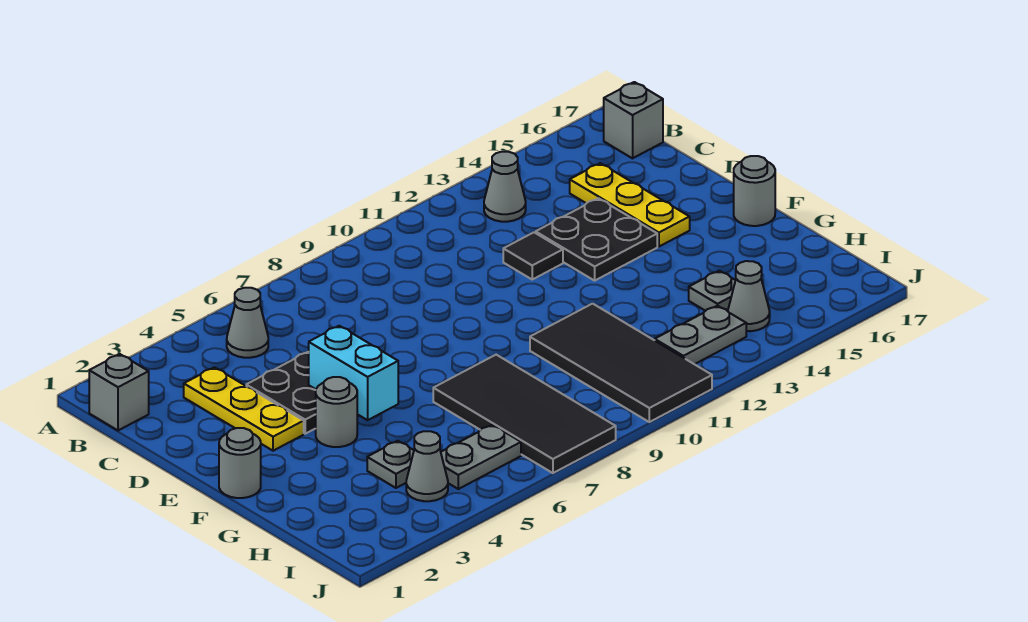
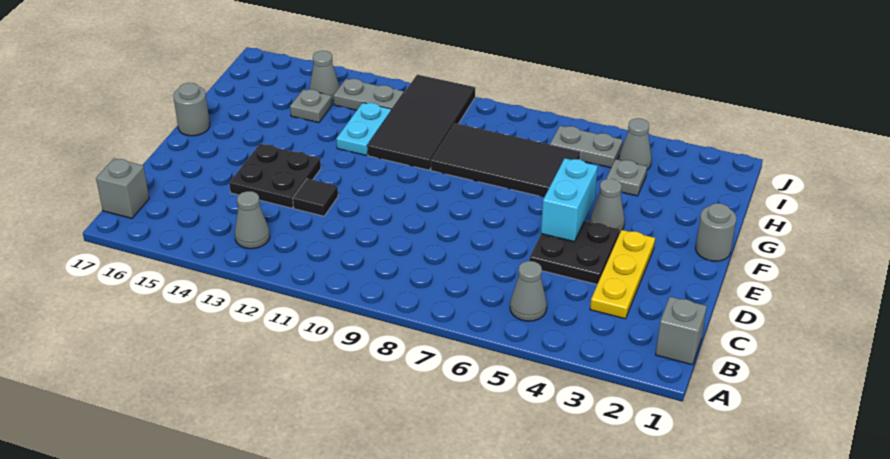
yellow plate C15:E15 level 1 -> none
grey round brick F4 level 1 -> grey cone F4 level 1
black tile G7:J8 level 1 -> black tile G6:H9 level 1
none -> cyan plate G12:H12 level 1

